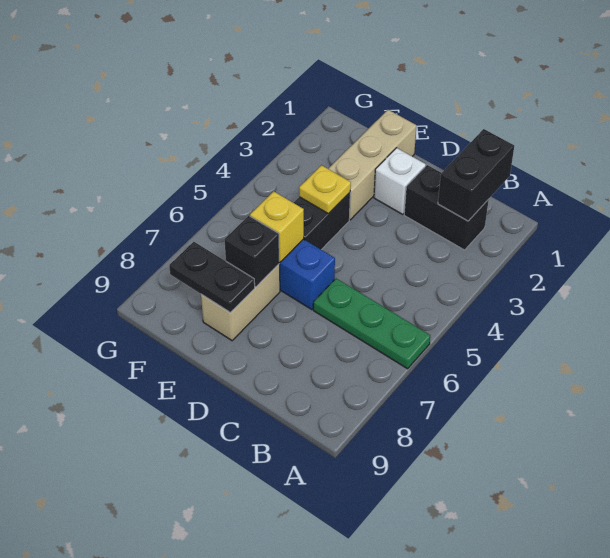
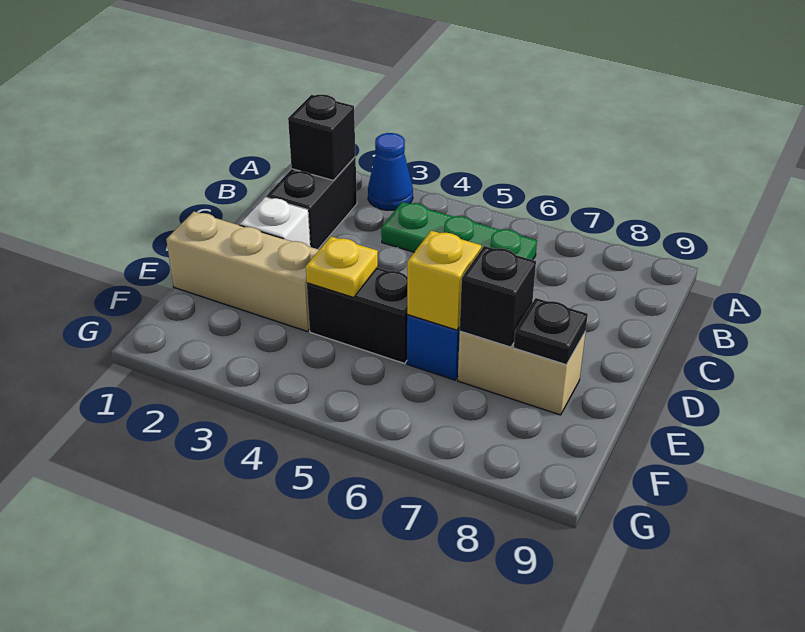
none -> blue cone A3 level 1
green plate A6:C6 level 1 -> green plate B4:B6 level 1
black brick B1:B2 level 2 -> black brick B2 level 2
black plate E8:F8 level 2 -> black plate E8 level 2

